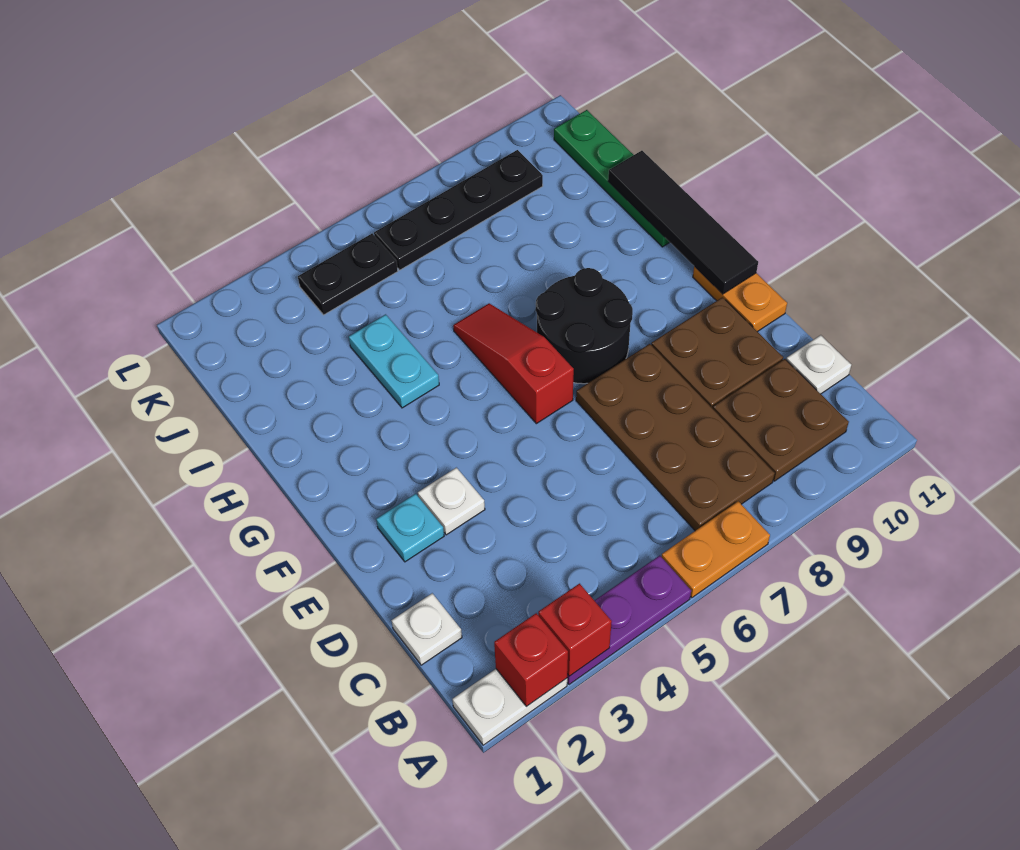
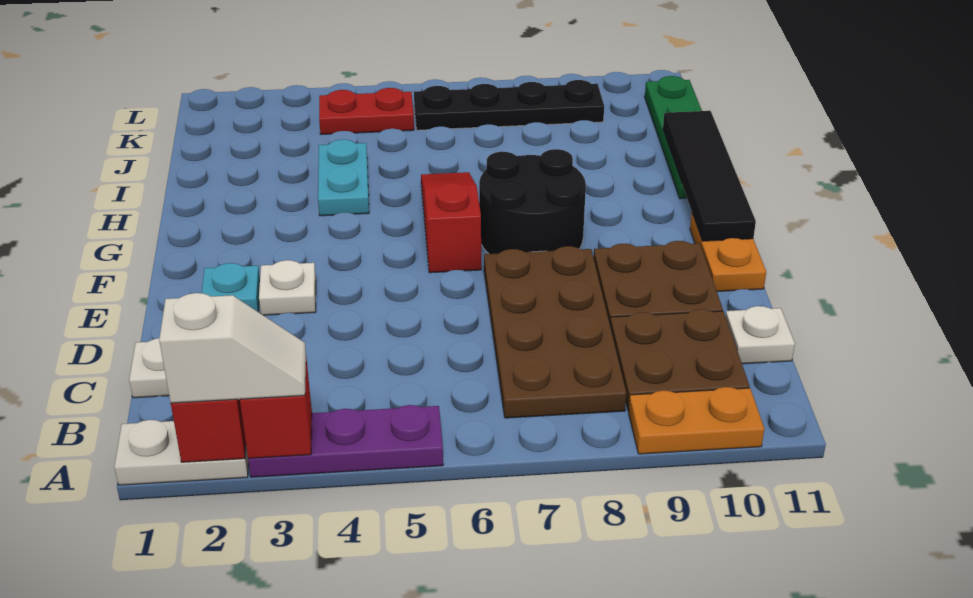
none -> white slope A2:A3 level 3 top 2
orange plate A6:A7 level 1 -> orange plate A9:A10 level 1
black plate K4:K5 level 1 -> red plate K4:K5 level 1

